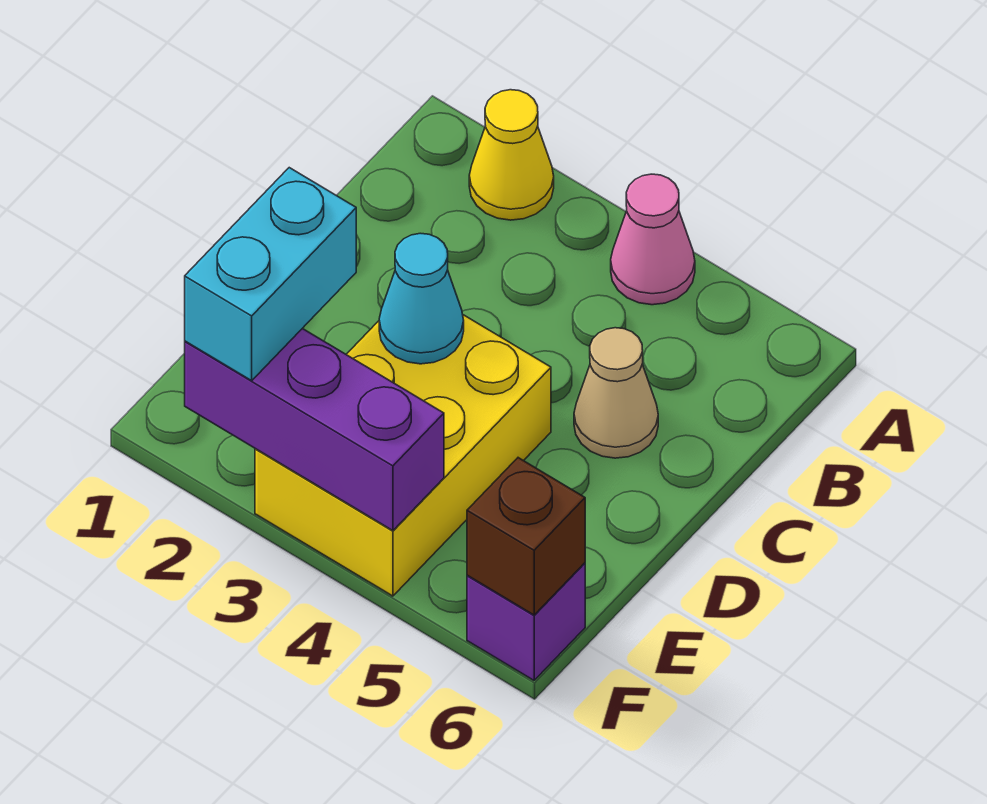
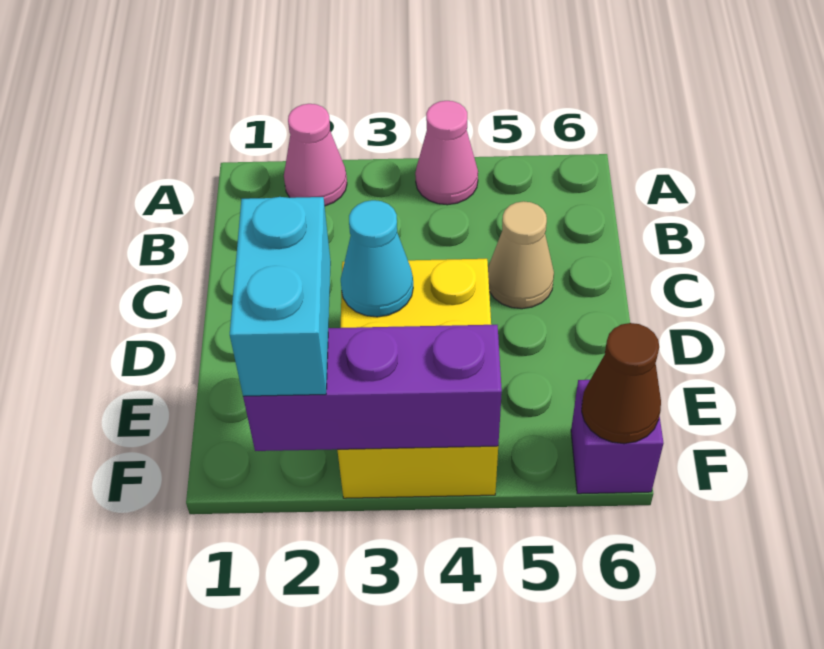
yellow cone A2 level 1 -> pink cone A2 level 1
brown brick F6 level 2 -> brown cone F6 level 2

